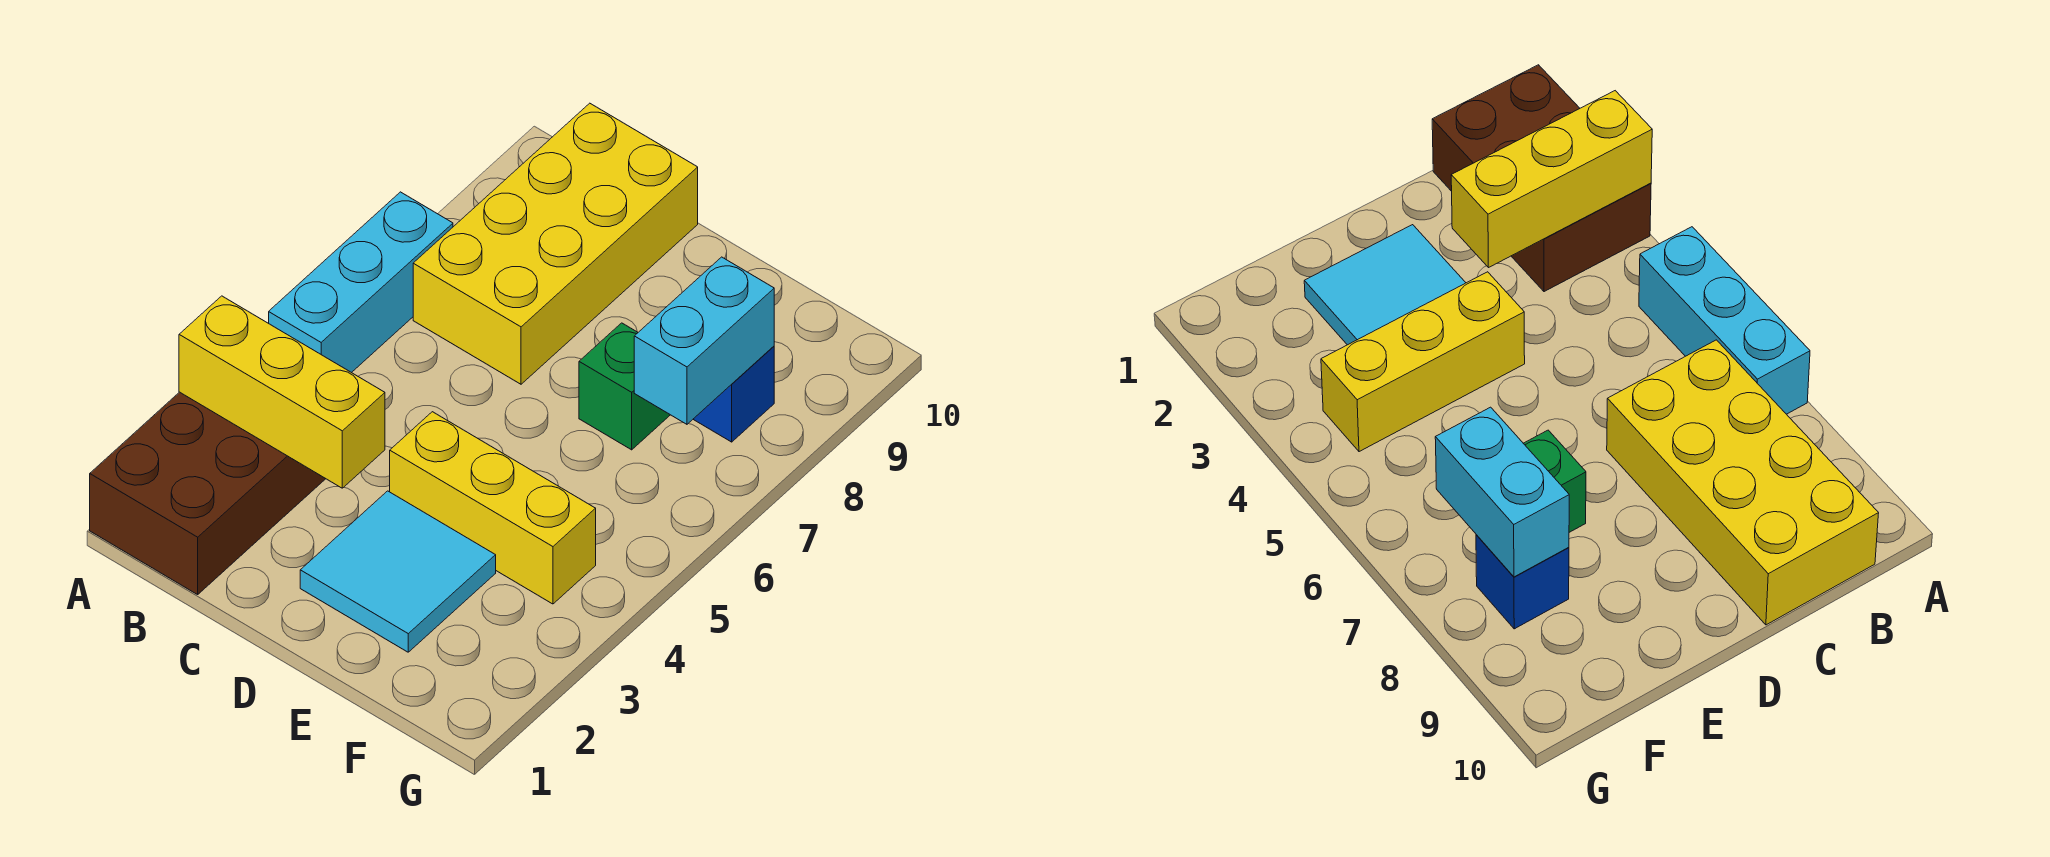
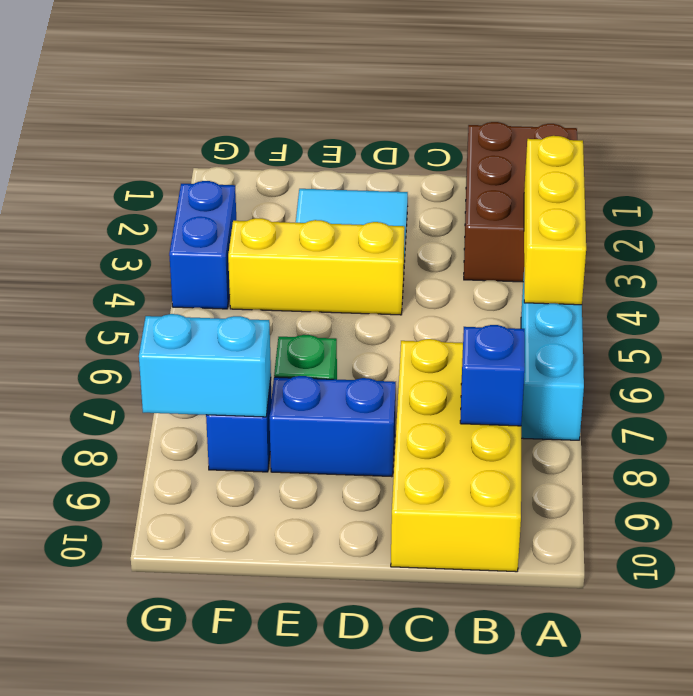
yellow brick A3:C3 level 2 -> yellow brick A3:A5 level 2
none -> blue brick B8 level 2
none -> blue brick D8:E8 level 1
cyan brick F7:F8 level 2 -> cyan brick F8:G8 level 2
none -> blue brick G3:G4 level 1

